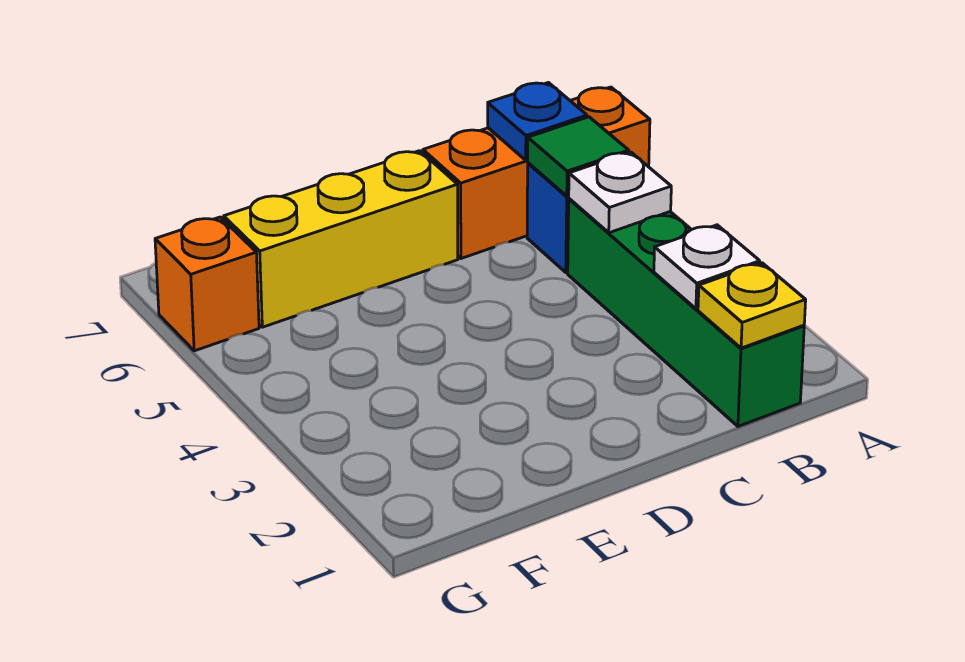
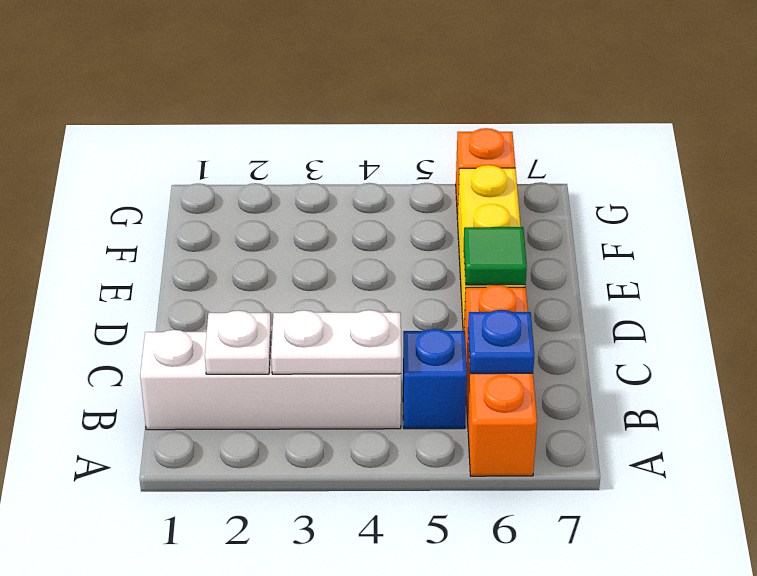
green brick B1:B4 level 1 -> white brick B1:B4 level 1
yellow plate B1 level 2 -> none
white plate B4 level 2 -> white plate B3:B4 level 2
green tile B5 level 2 -> green tile D6 level 2

